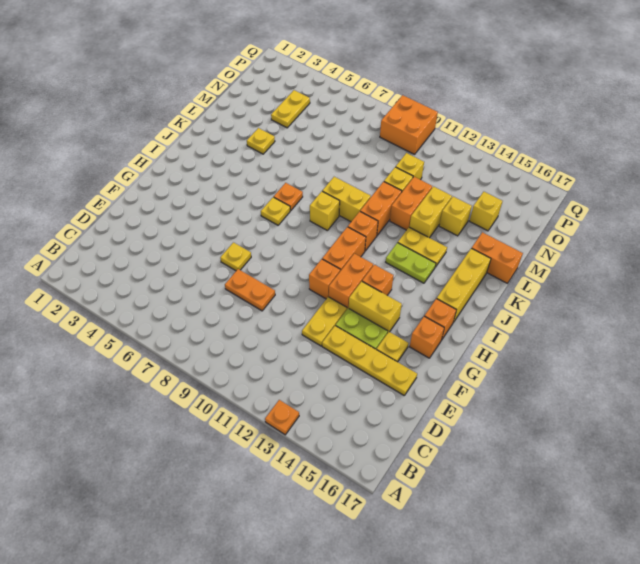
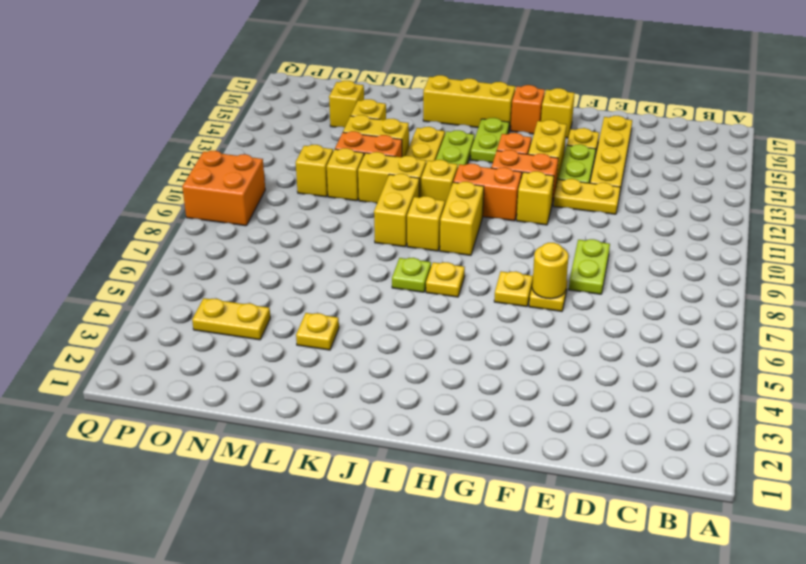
orange plate A13 level 1 -> none
orange plate E8:E9 level 1 -> lime plate E8:E9 level 1
none -> yellow round brick F7 level 2
none -> yellow plate G7 level 1
orange brick G11 level 1 -> yellow brick G11 level 1
orange brick G16 level 1 -> yellow brick G16 level 1
none -> yellow brick I9:I10 level 1
none -> lime plate I14:I15 level 1
orange plate J7 level 1 -> lime plate J7 level 1
orange brick J11 level 1 -> yellow brick J11 level 1
orange brick K11:L11 level 1 -> yellow brick K11:L11 level 1
orange brick L16:L17 level 1 -> none

